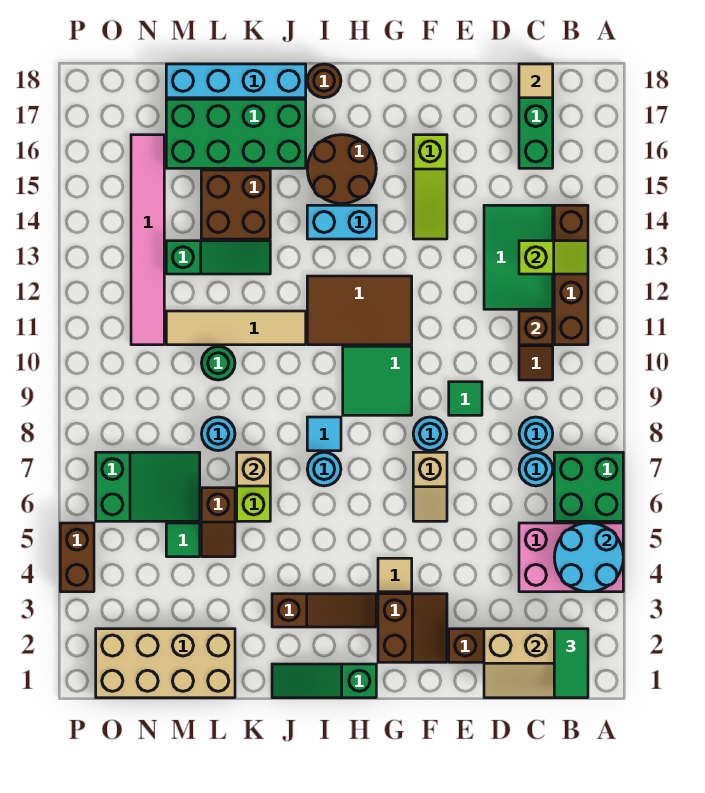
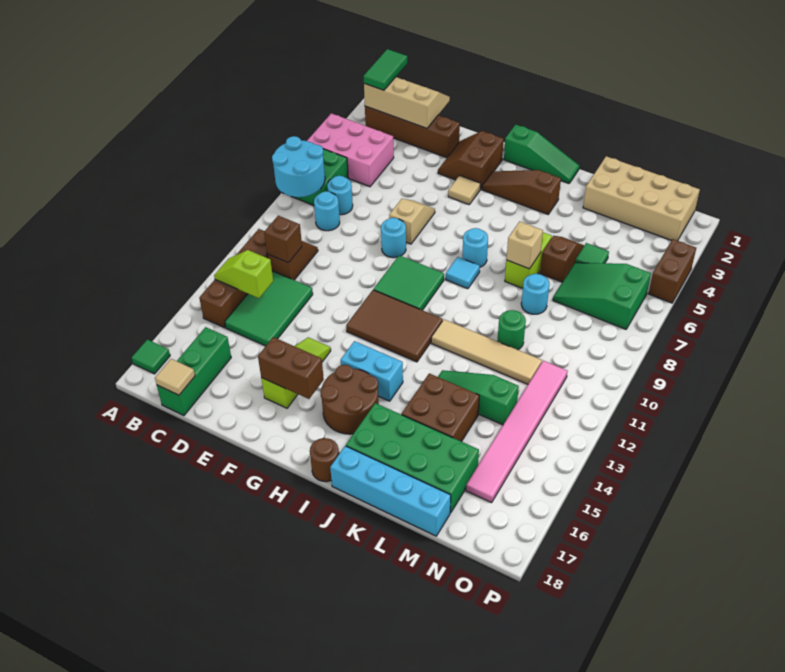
cyan round brick A4:B5 level 2 -> cyan round brick A7:B8 level 2
green tile E9 level 1 -> green tile A17 level 1
none -> brown brick F16:G16 level 2

